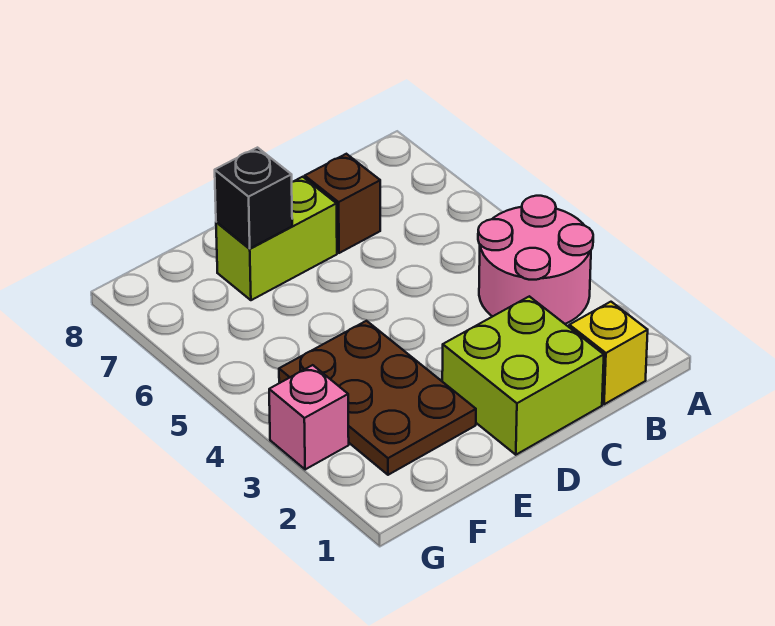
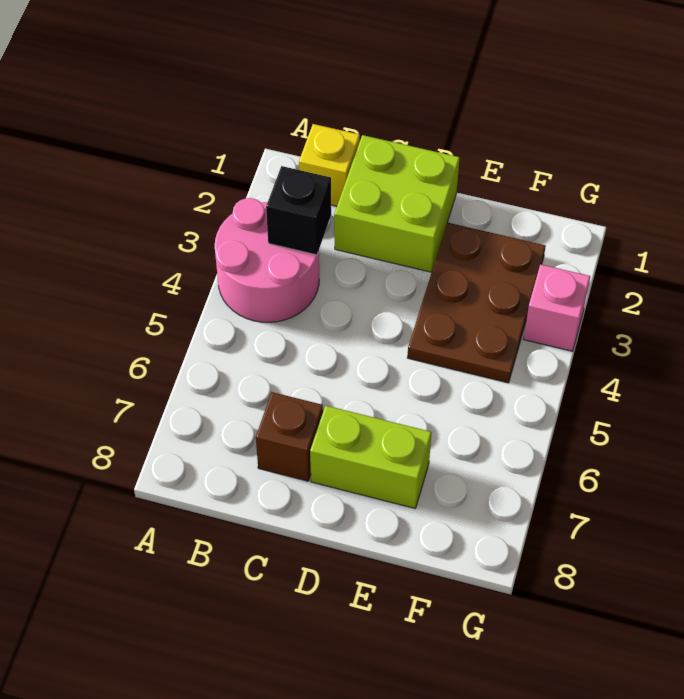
black brick E7 level 2 -> black brick B3 level 2

